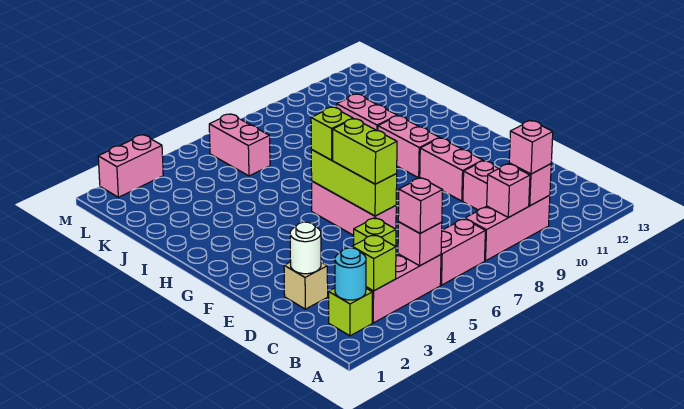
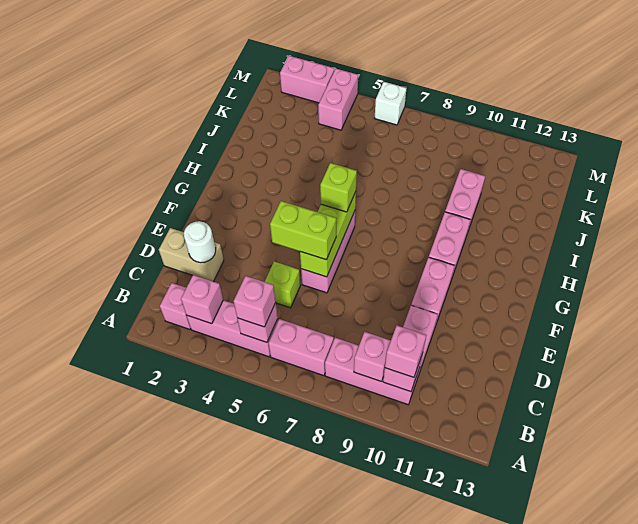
lime brick B2 level 1 -> pink brick B2 level 1
cyan round brick B2 level 2 -> none
lime brick B3 level 2 -> pink brick B3 level 2
tan brick D2 level 1 -> tan brick D1:D2 level 1
lime brick E6:F6 level 3 -> lime brick E5:E6 level 3
pink brick K6:L6 level 1 -> pink brick L4:M4 level 1
none -> white brick M6 level 1

